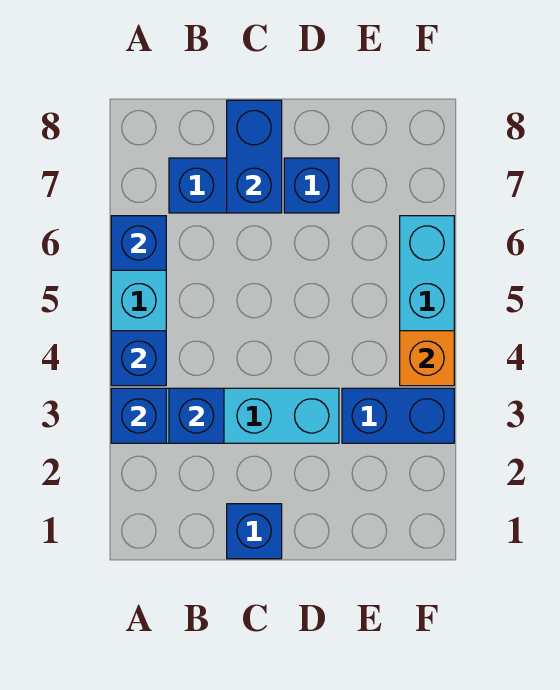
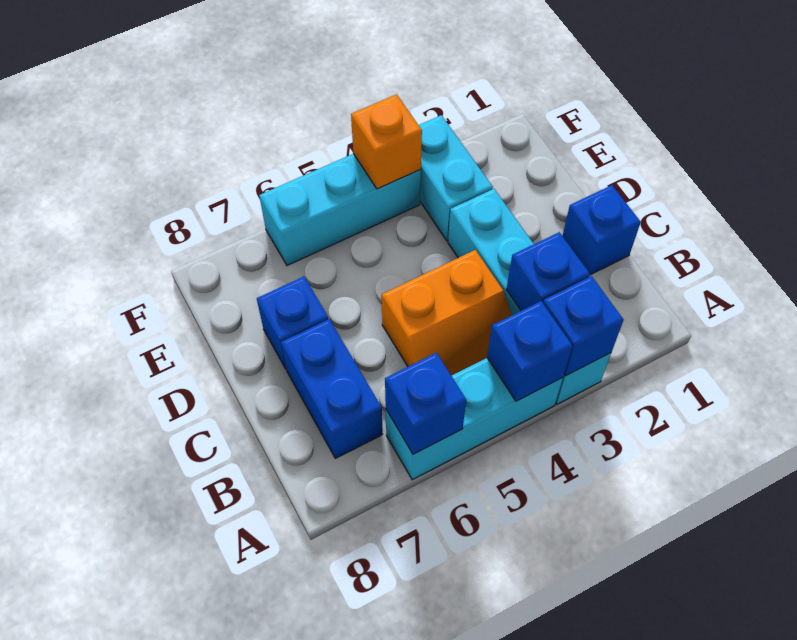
none -> orange slope B4:C5 level 1 top C
blue brick C7:C8 level 2 -> none
blue brick E3:F3 level 1 -> cyan brick E3:F3 level 1

